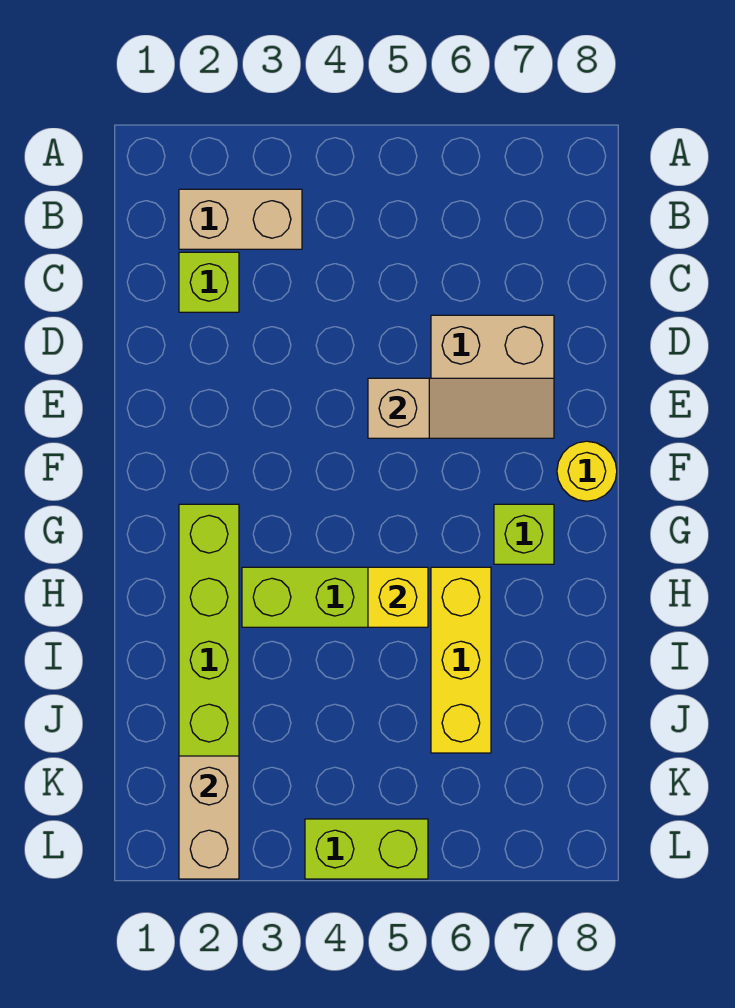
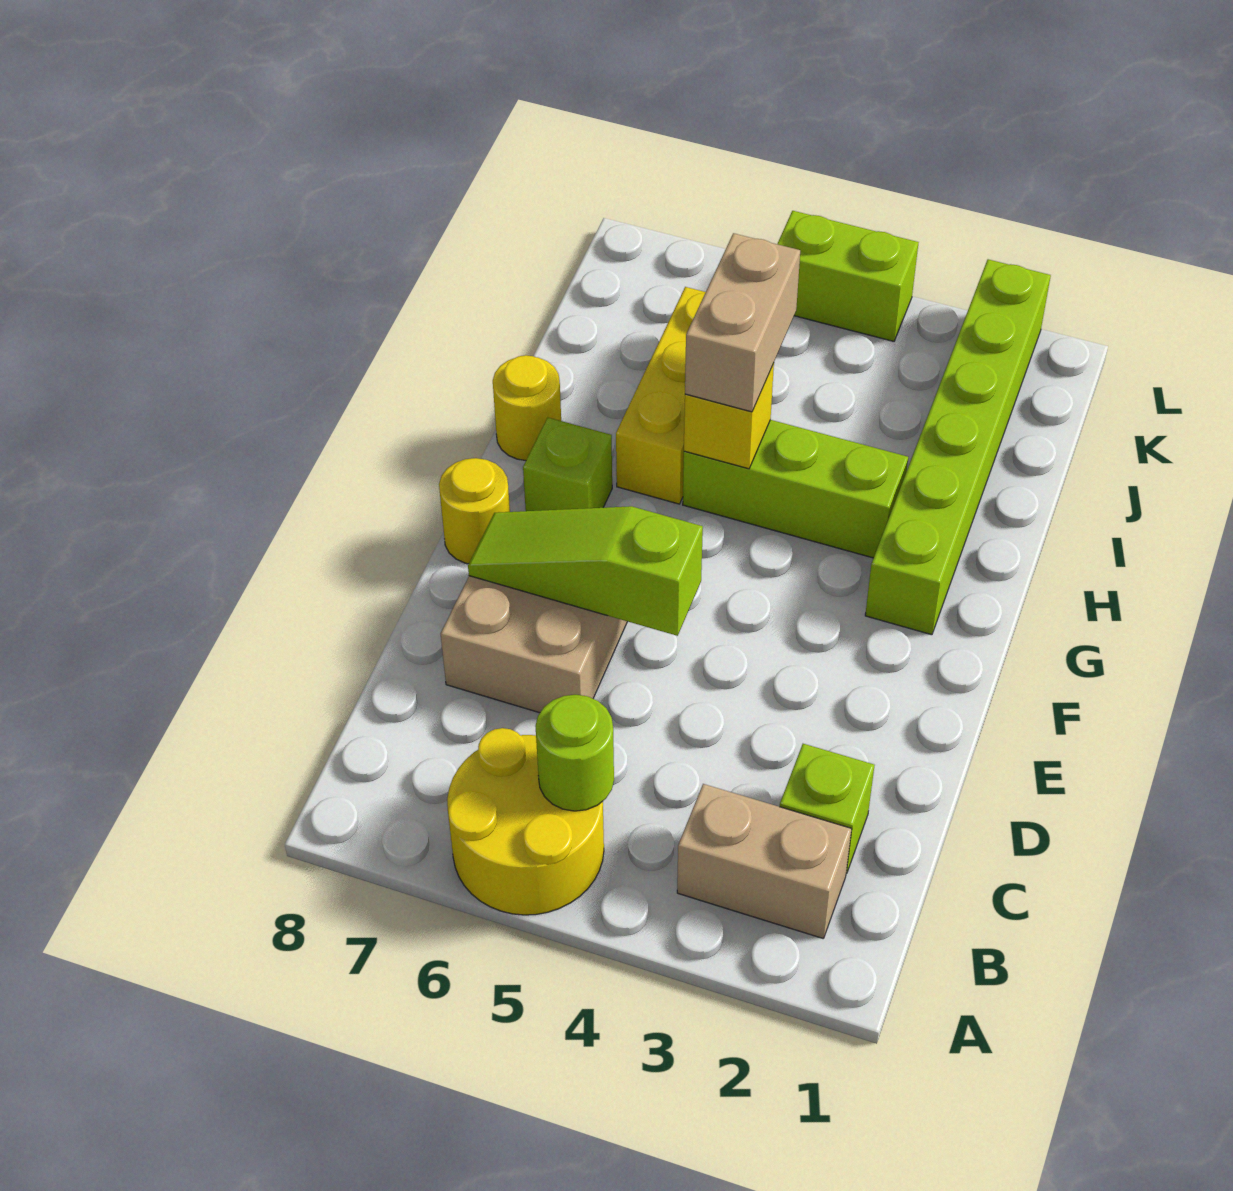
none -> yellow round brick A5:B6 level 1
none -> lime round brick B5 level 2
tan slope E5:E7 level 2 top 5 -> lime slope E5:E7 level 2 top 5
none -> yellow round brick H8 level 1
tan brick K2:L2 level 2 -> tan brick H5:I5 level 3

